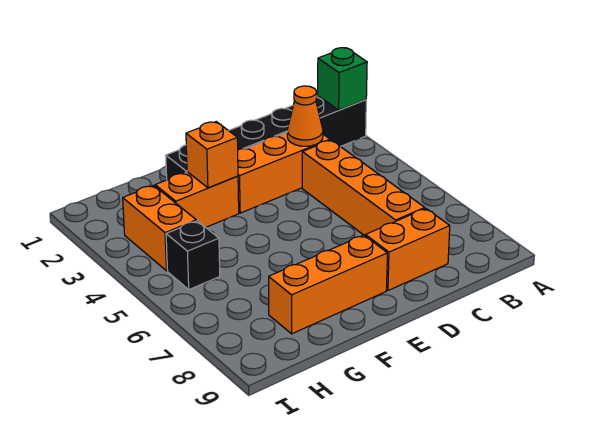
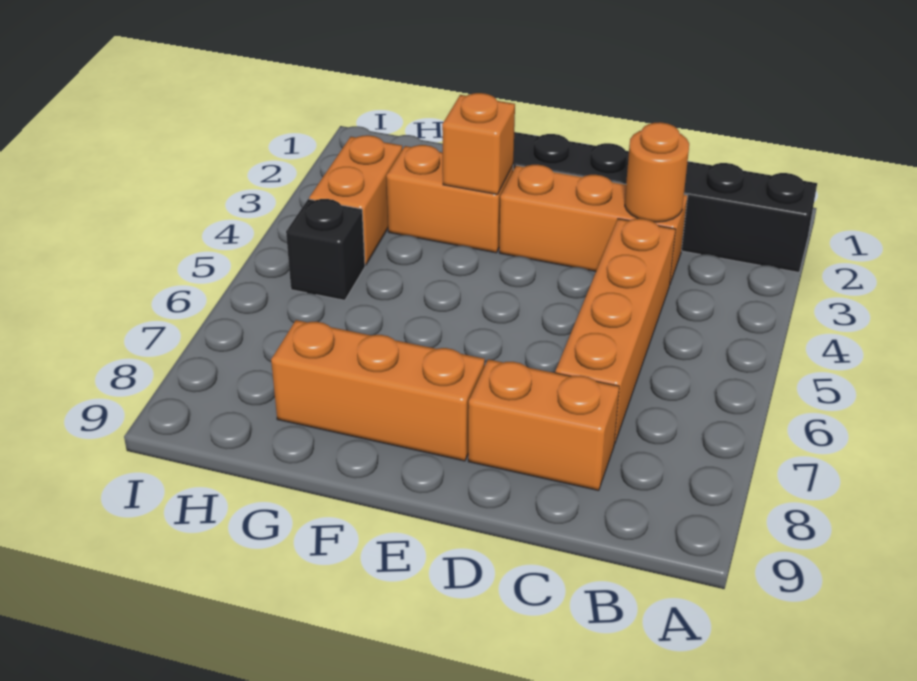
green brick A2 level 2 -> none
orange cone C3 level 2 -> orange round brick C3 level 2

